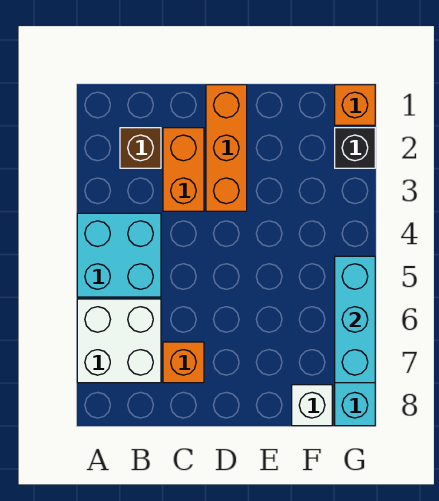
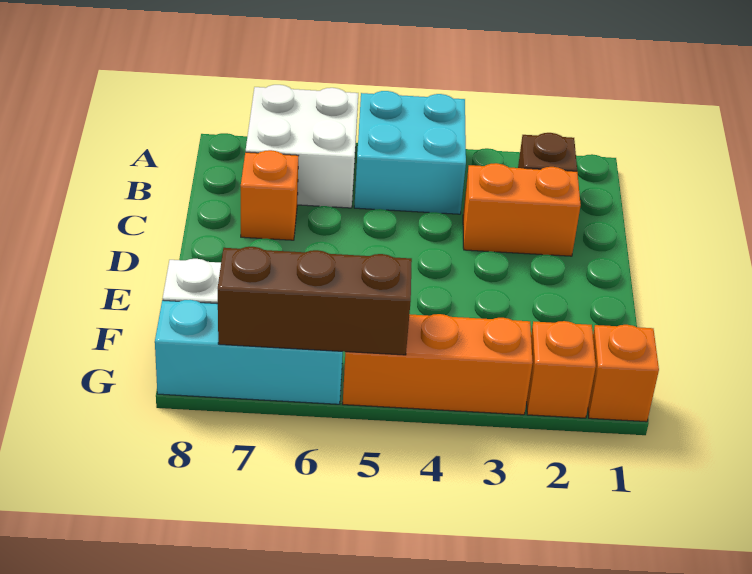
orange brick D1:D3 level 1 -> orange brick G3:G5 level 1
black brick G2 level 1 -> orange brick G2 level 1
cyan brick G5:G7 level 2 -> brown brick G5:G7 level 2

